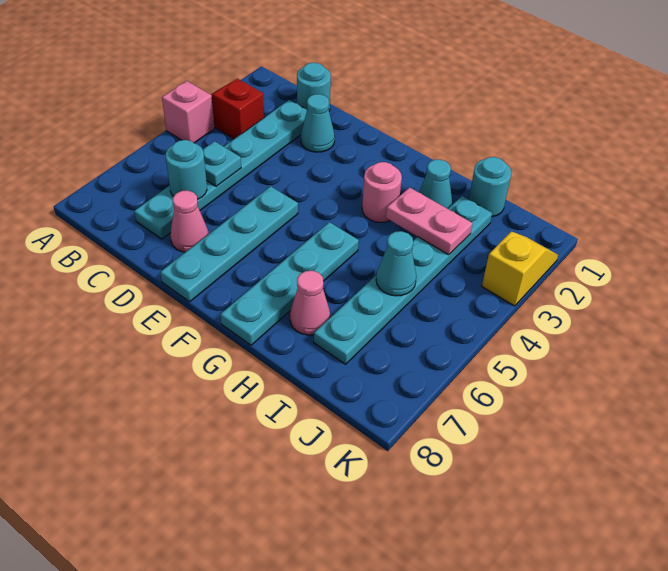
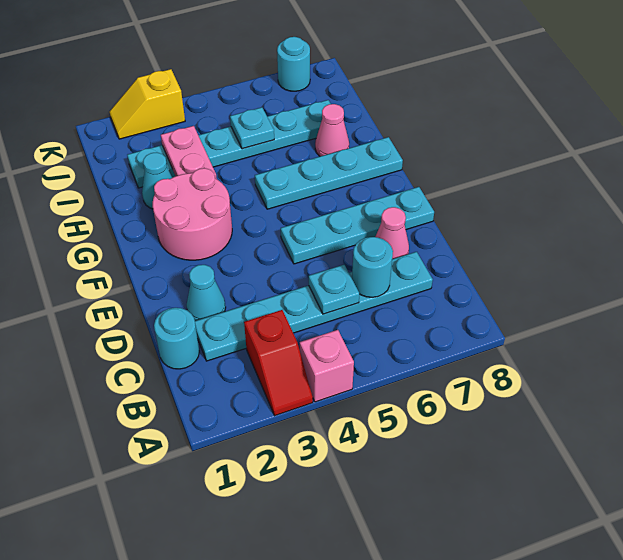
pink round brick G3 level 1 -> pink round brick F2:G3 level 1
cyan round brick I1 level 1 -> cyan round brick K7 level 1
cyan cone I5 level 2 -> cyan plate I5 level 2

